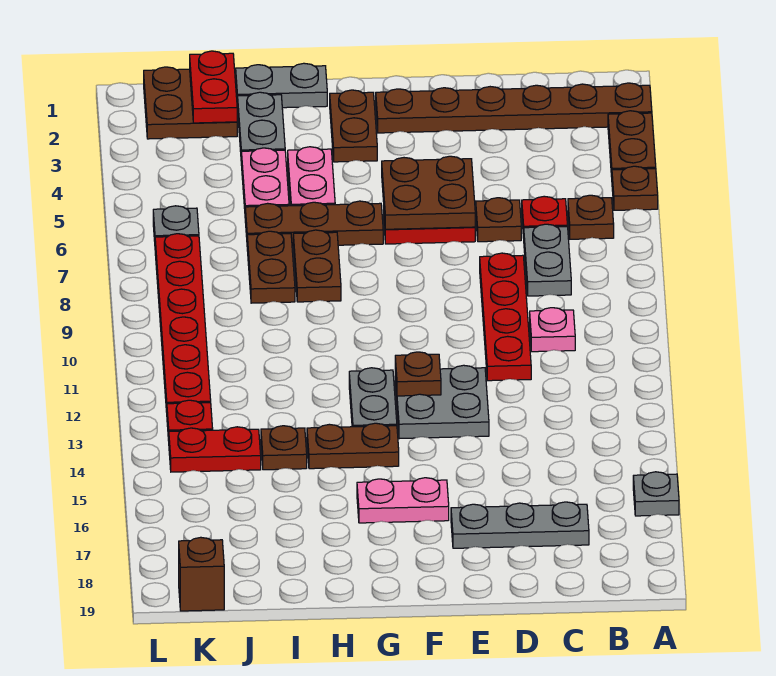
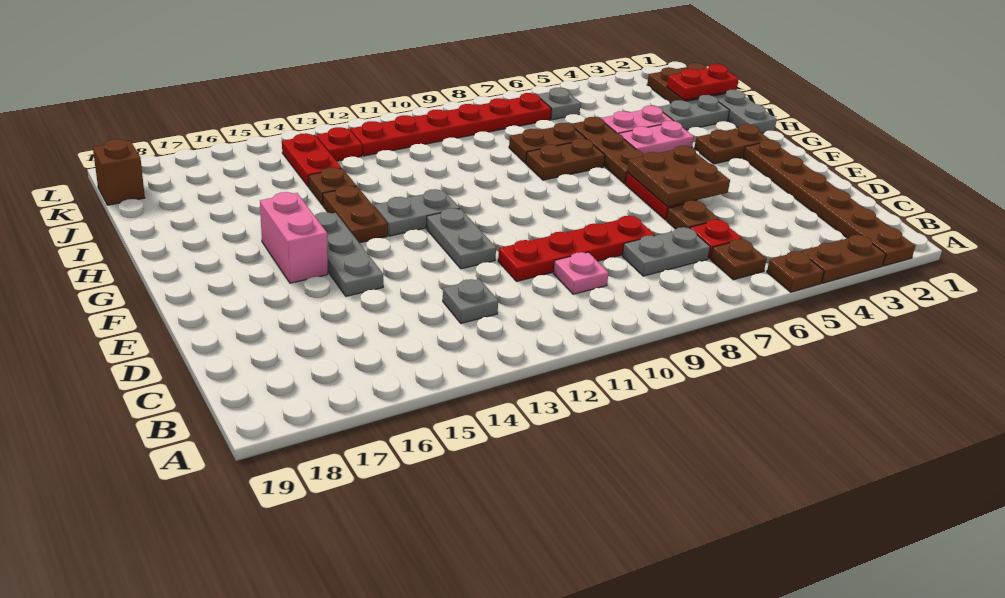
grey plate A16 level 1 -> grey plate C13 level 1
grey plate C17:E17 level 1 -> grey plate E15:G15 level 1
grey plate E12:F13 level 1 -> grey plate E12:F12 level 1
brown plate F12 level 2 -> none
pink plate F16:G16 level 1 -> pink brick F16:G16 level 1

